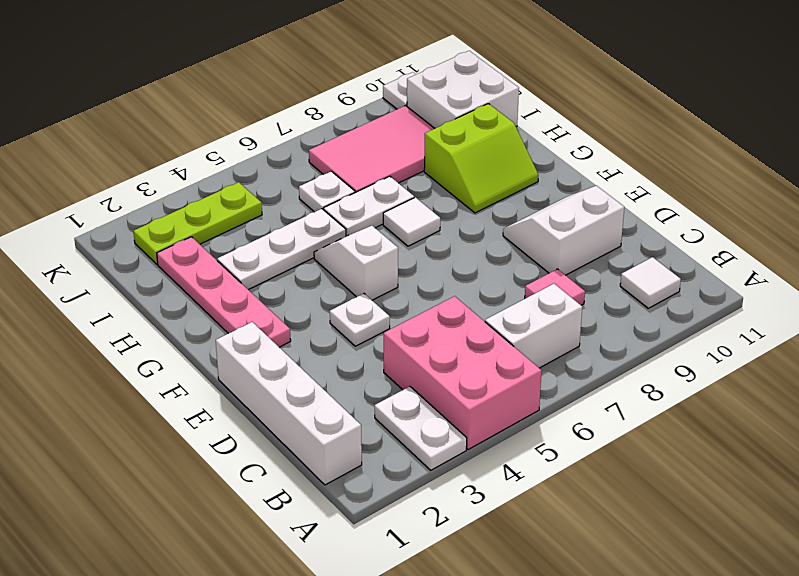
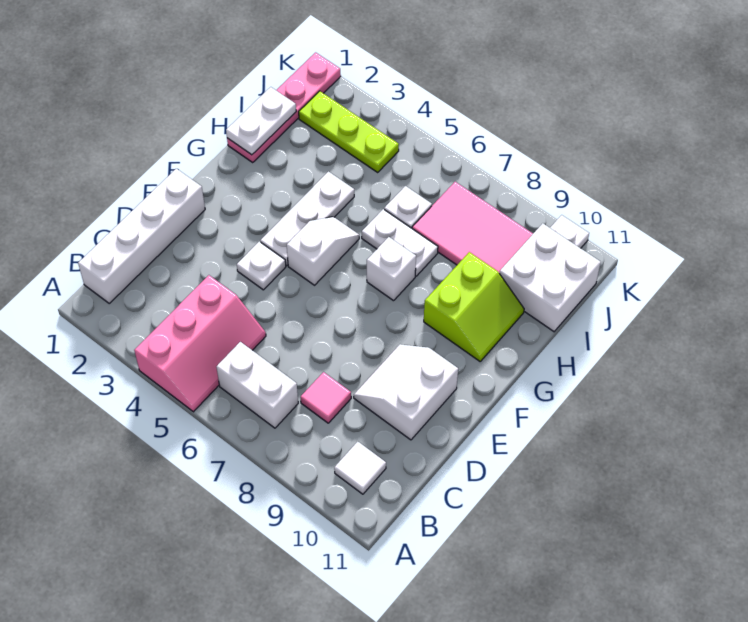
white plate A3:B3 level 1 -> white plate H1:I1 level 2
pink brick A4:C5 level 1 -> pink slope A4:C5 level 1 top 4
white slope D9:E10 level 1 top D -> white slope D9:E10 level 1 top 10
pink plate F2:I2 level 1 -> pink plate H1:K1 level 1
white tile G7 level 1 -> white brick G7 level 1
lime slope G9:H10 level 1 top H -> lime slope G9:H10 level 1 top 9
white plate H3:H5 level 1 -> white plate F4:H4 level 1

